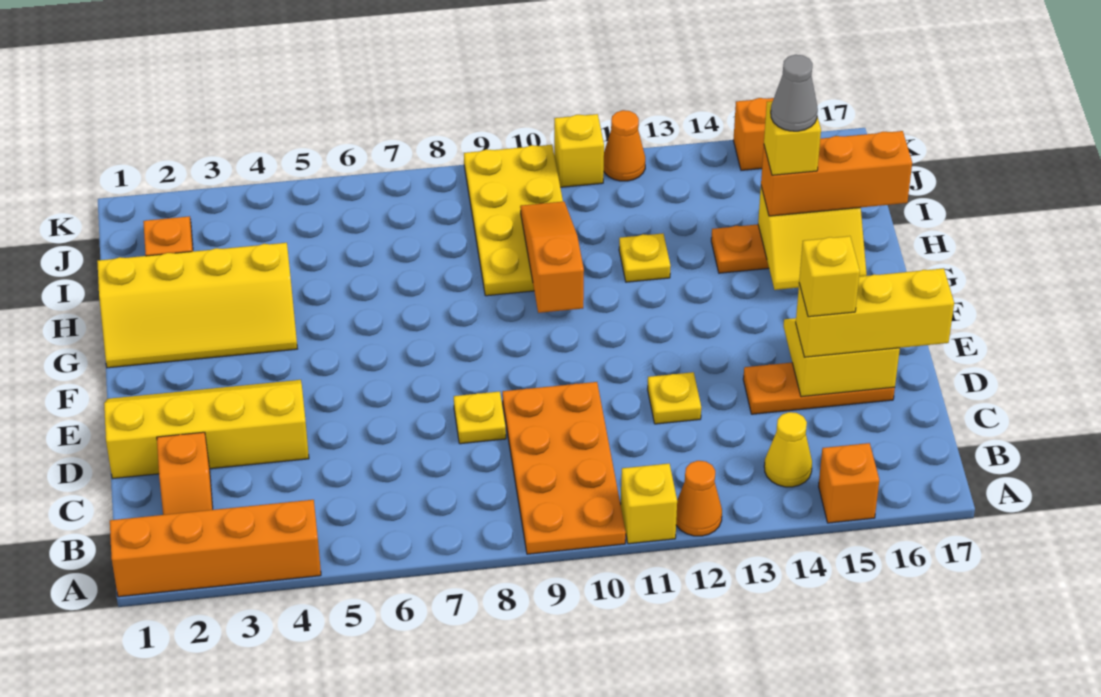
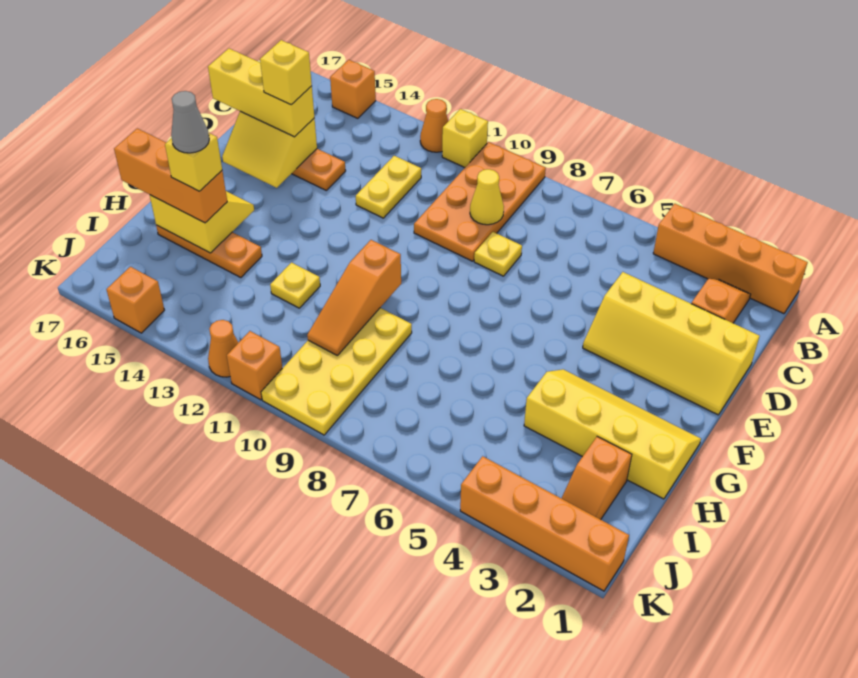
yellow cone B14 level 1 -> yellow cone C9 level 2
yellow plate D12 level 1 -> yellow plate C12:D12 level 1
none -> orange brick K1:K4 level 1
yellow brick K11 level 1 -> orange brick K11 level 1

